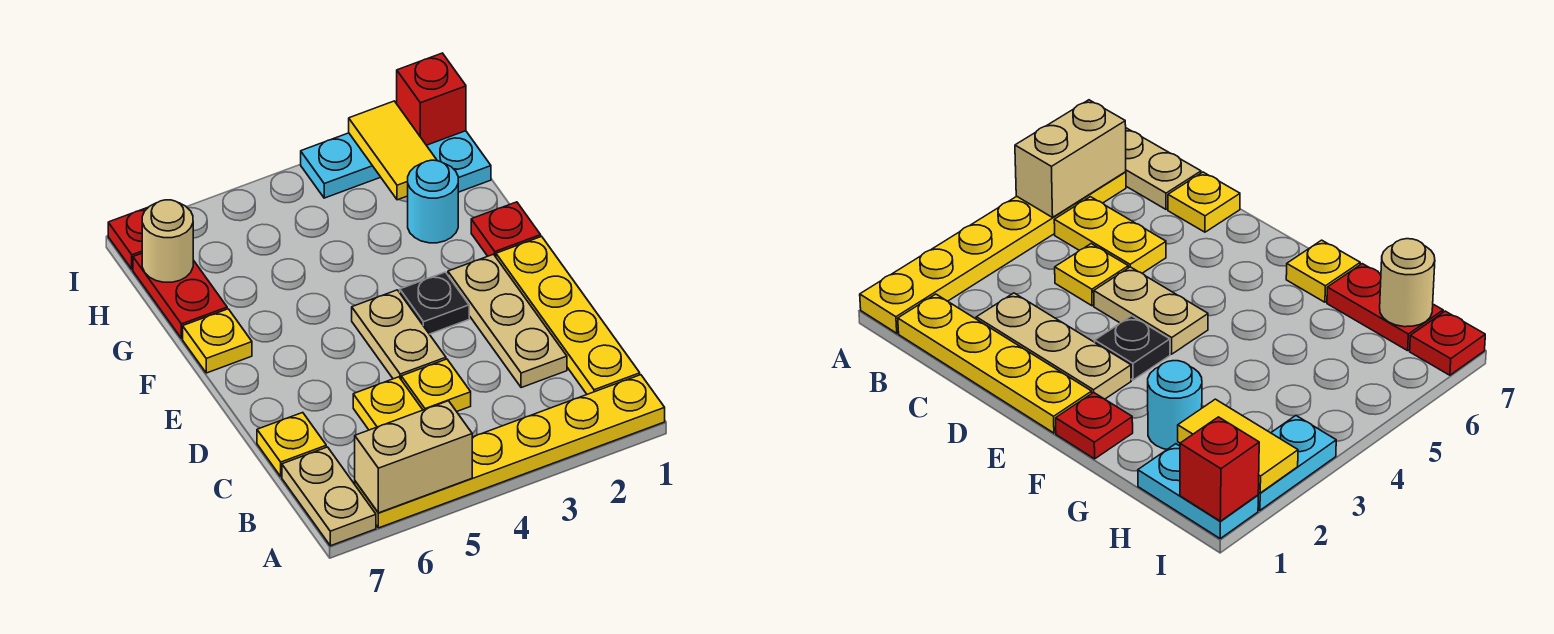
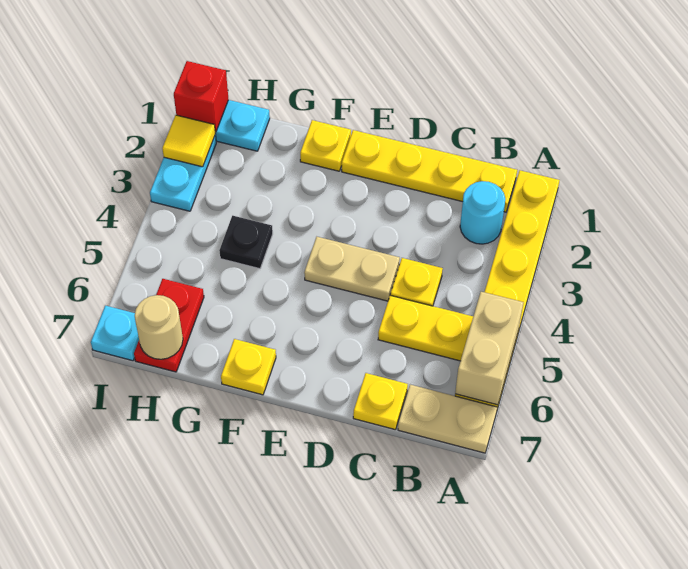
tan plate C2:E2 level 1 -> none
black plate E3 level 1 -> black plate G4 level 1
red plate F1 level 1 -> yellow plate F1 level 1
cyan round brick G2 level 1 -> cyan round brick B2 level 1
red plate G7:H7 level 1 -> red plate H6:H7 level 1
yellow tile H2:I2 level 2 -> yellow tile I2 level 2
red plate I7 level 1 -> cyan plate I7 level 1

